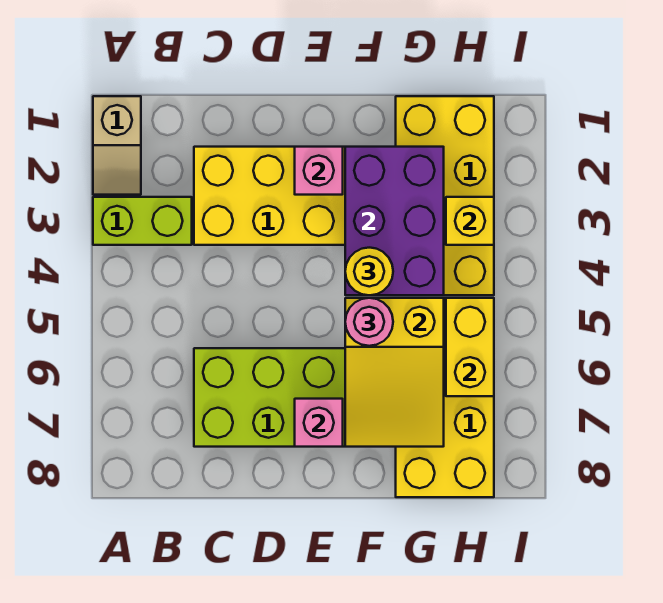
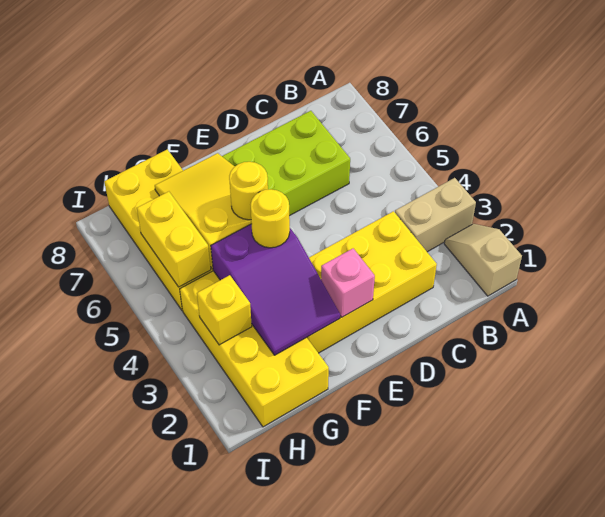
lime brick A3:B3 level 1 -> tan brick A3:B3 level 1
pink brick E7 level 2 -> none
purple brick F2:G4 level 2 -> purple slope F2:G4 level 2 top 4
pink round brick F5 level 3 -> yellow round brick F5 level 3

